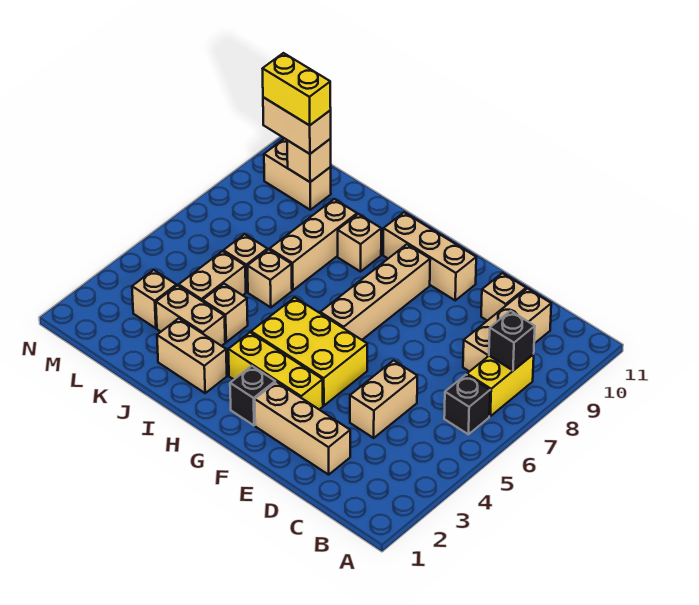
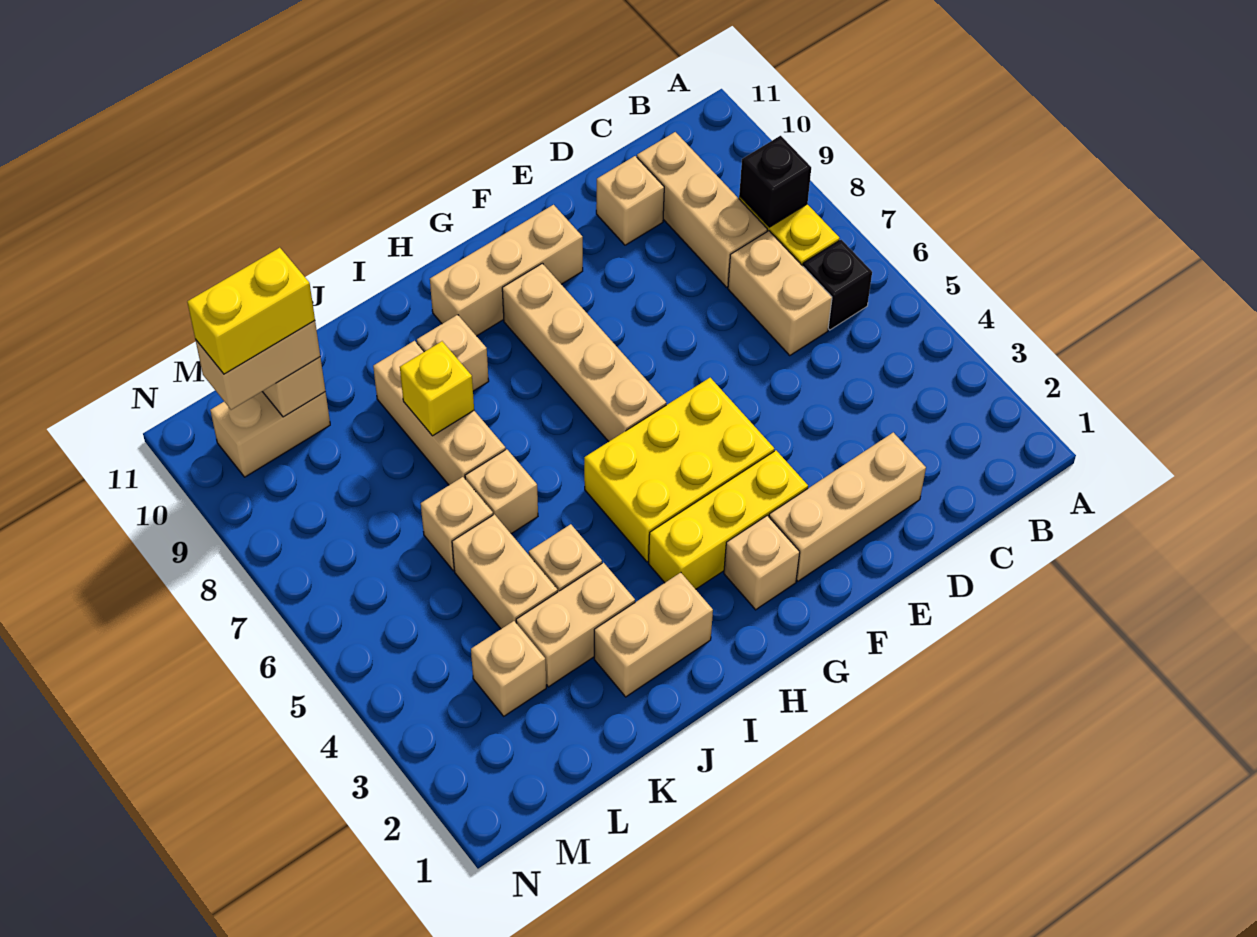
tan brick D4:D5 level 1 -> tan brick C6:C7 level 1
black brick G2 level 1 -> tan brick G2 level 1
none -> yellow brick J8 level 2

